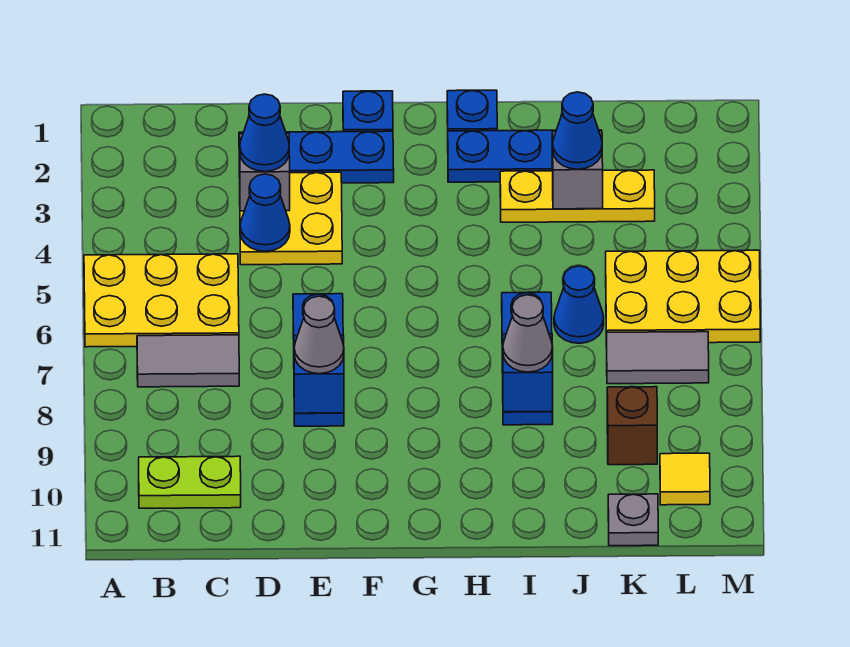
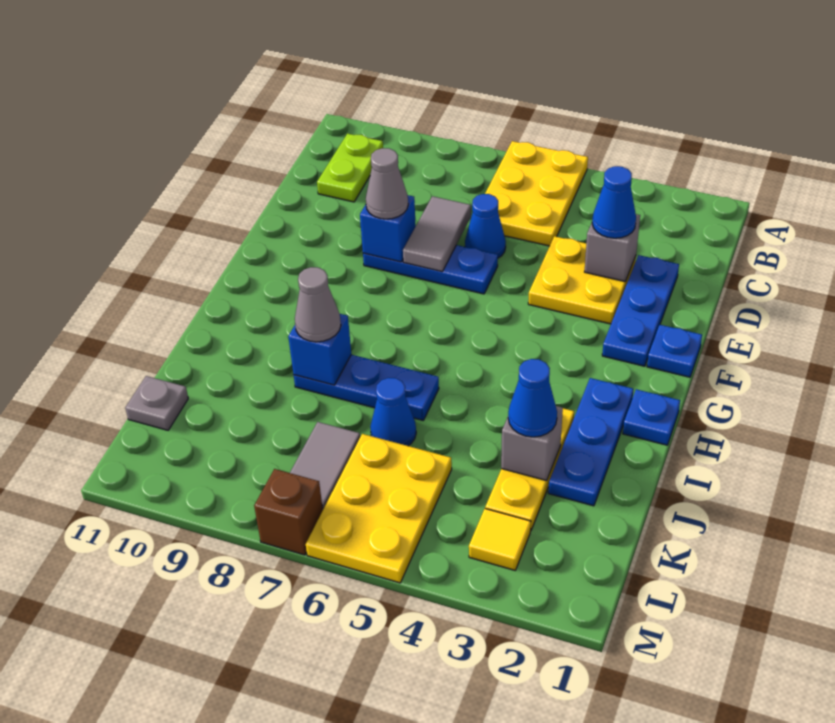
grey tile B7:C7 level 1 -> grey tile D7:E7 level 2
blue cone D4 level 2 -> blue cone D6 level 1
brown brick K9 level 1 -> brown brick M7 level 1
yellow tile L10 level 1 -> yellow tile L3 level 1

